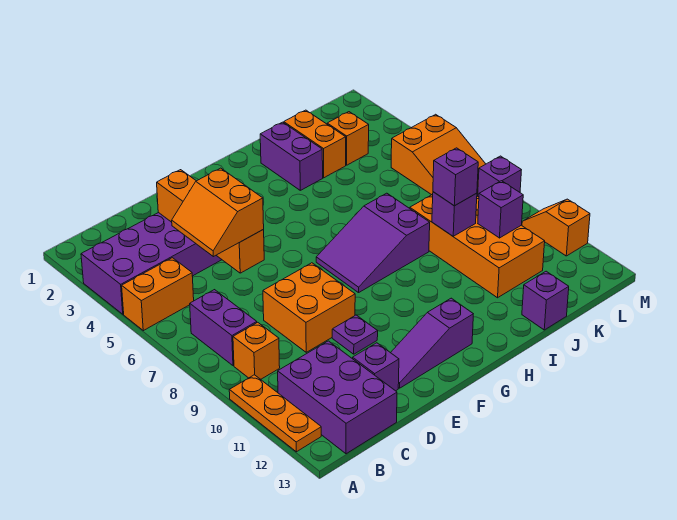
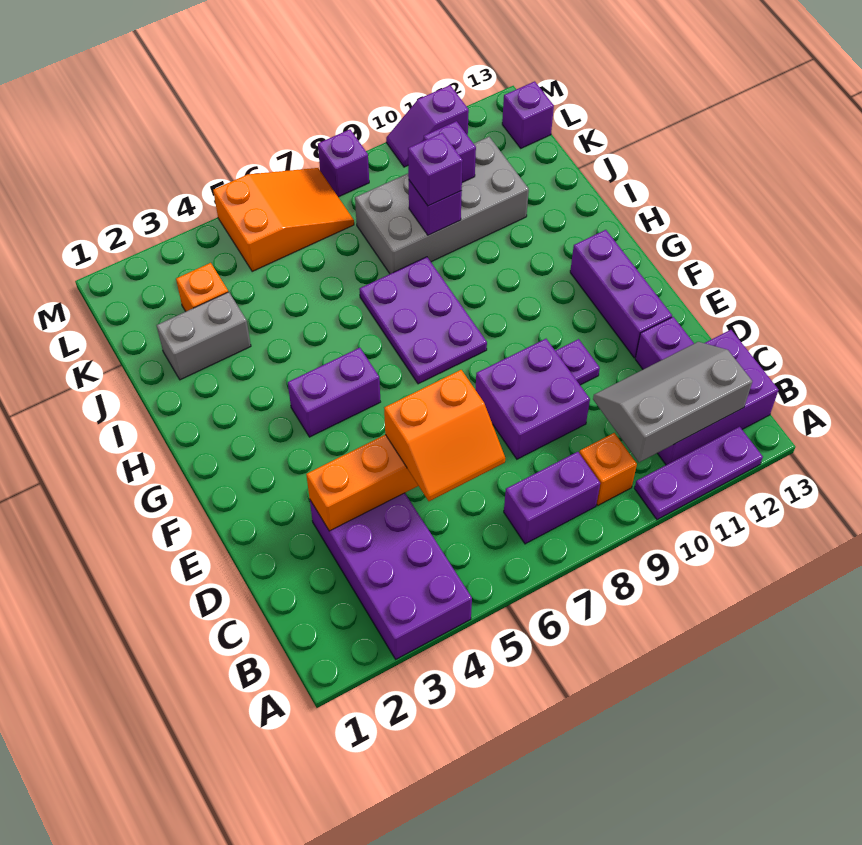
orange brick A5:B5 level 1 -> none
orange plate A10:A12 level 1 -> purple plate A10:A12 level 1
none -> grey slope B10:C12 level 2 top B
orange brick D8:E9 level 1 -> purple brick D8:E9 level 1
purple slope E12:G12 level 1 top G -> purple brick E12:G12 level 1
purple slope G7:I8 level 1 top I -> purple plate G7:I8 level 1
purple brick I2:I3 level 1 -> purple brick G4:G5 level 1
orange brick J2:J3 level 1 -> grey brick J2:J3 level 1
orange brick J8:K11 level 1 -> grey brick J8:K11 level 1
purple brick J13 level 1 -> purple brick L13 level 1
orange slope M10:M11 level 1 top 11 -> purple slope M10:M11 level 1 top 11

